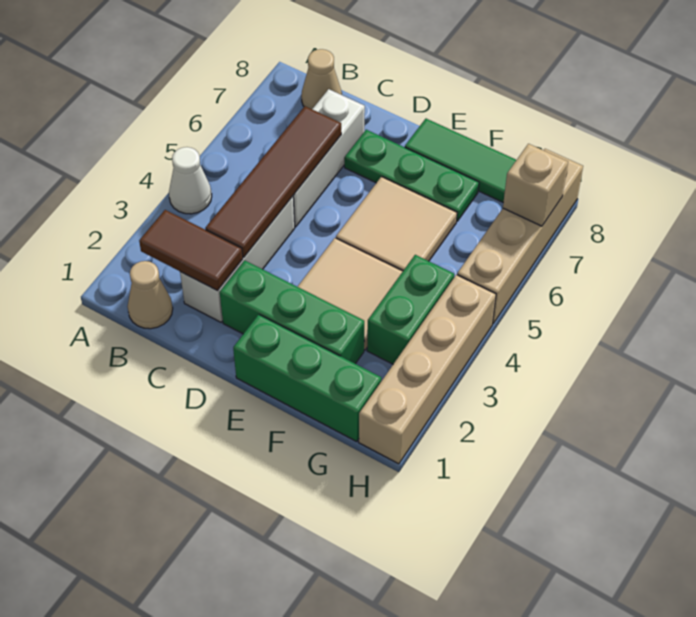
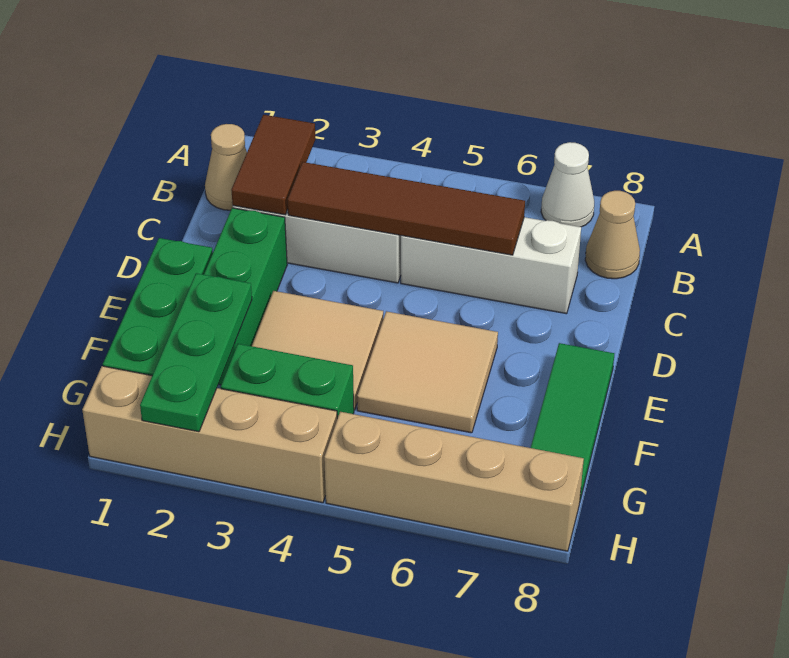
white cone A4 level 1 -> white cone A7 level 1
green plate D7:F7 level 1 -> green plate F2:H2 level 2
tan brick H7 level 2 -> none

